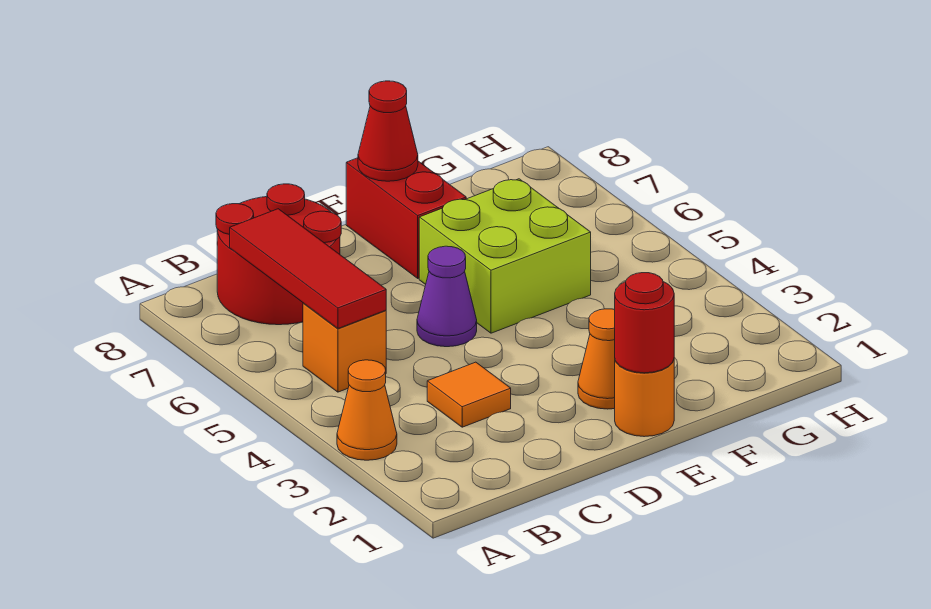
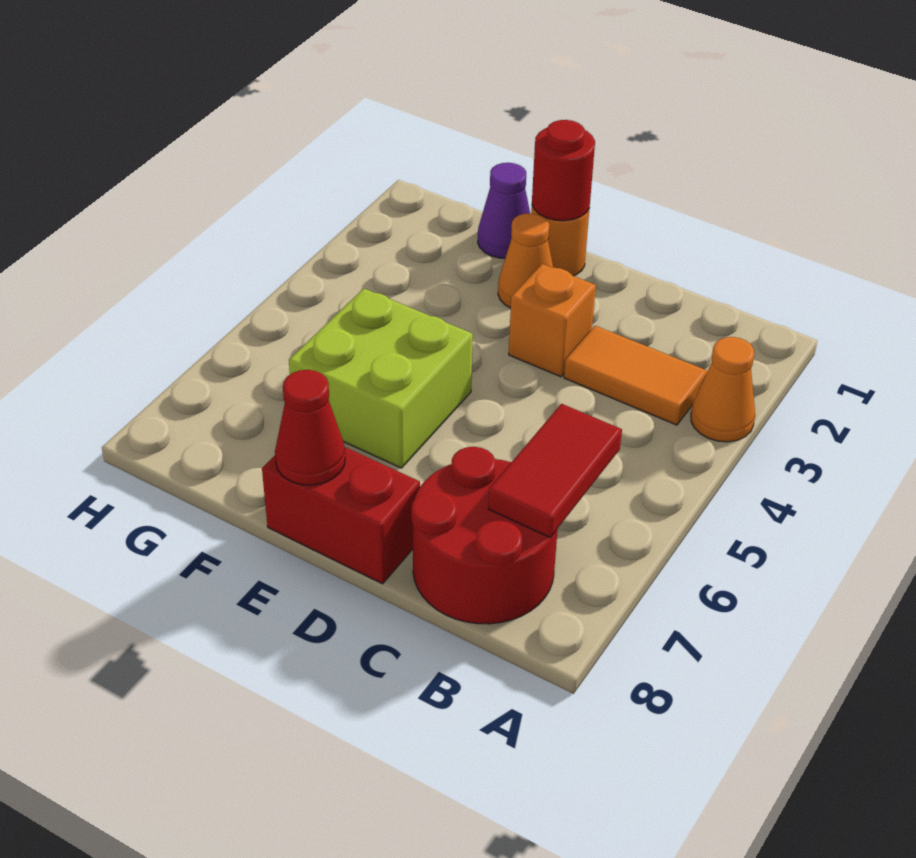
orange brick B5 level 1 -> orange brick D3 level 1
red tile B5:B7 level 2 -> red tile B6:B7 level 2
orange tile C3 level 1 -> orange tile B3:C3 level 1
purple cone D5 level 1 -> purple cone F1 level 1
red brick E7:E8 level 1 -> red brick D8:E8 level 1

